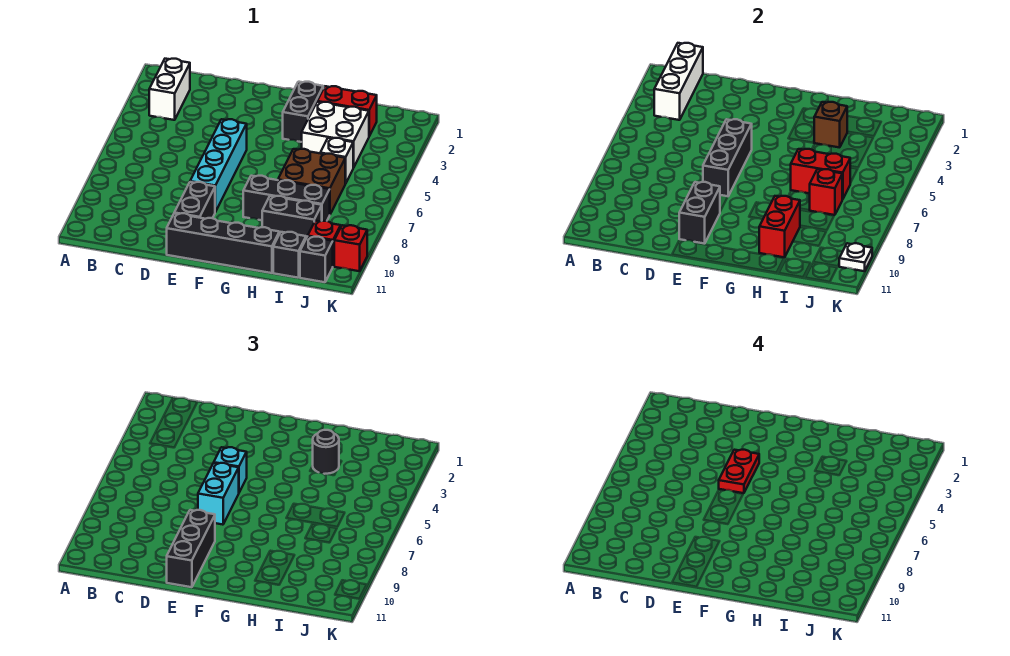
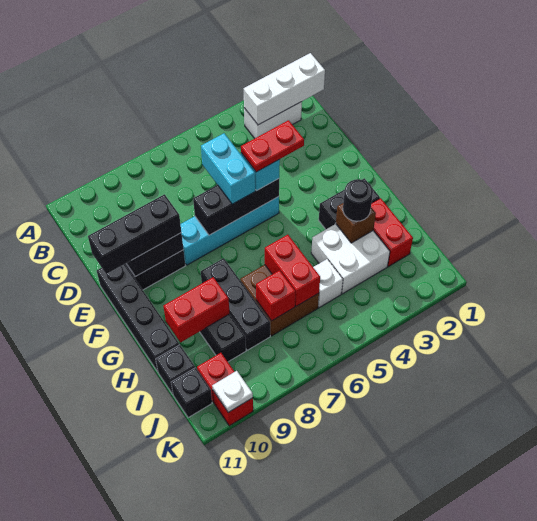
cyan brick E6:E7 level 3 -> cyan brick D6:E6 level 3

